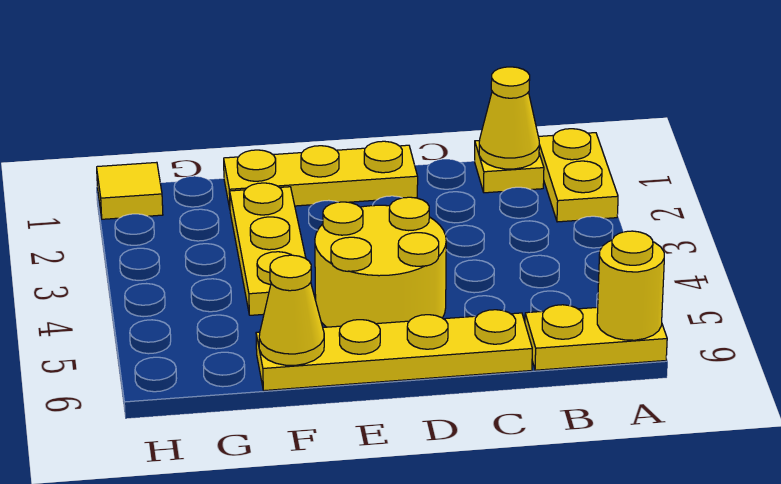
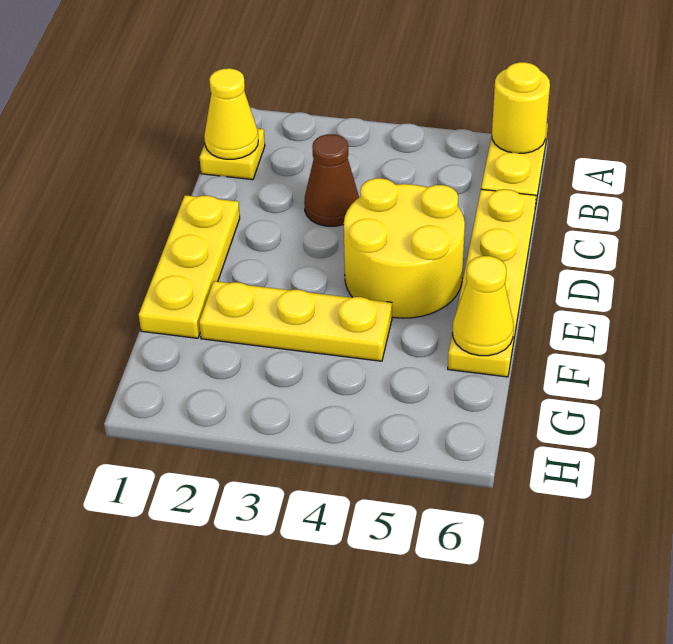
yellow plate A1:A2 level 1 -> none
none -> brown cone C3 level 1
yellow tile H1 level 1 -> none

